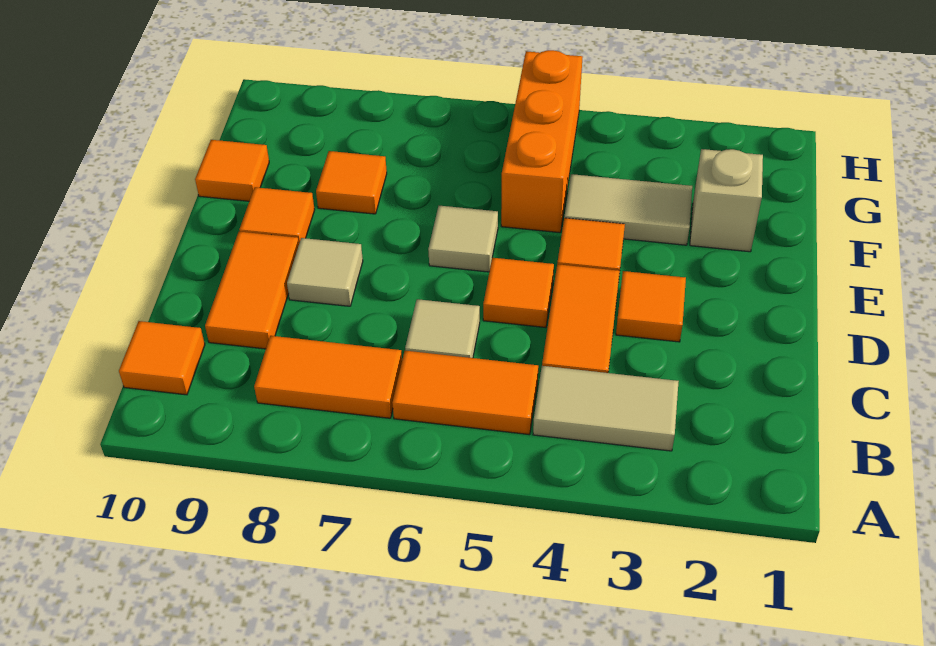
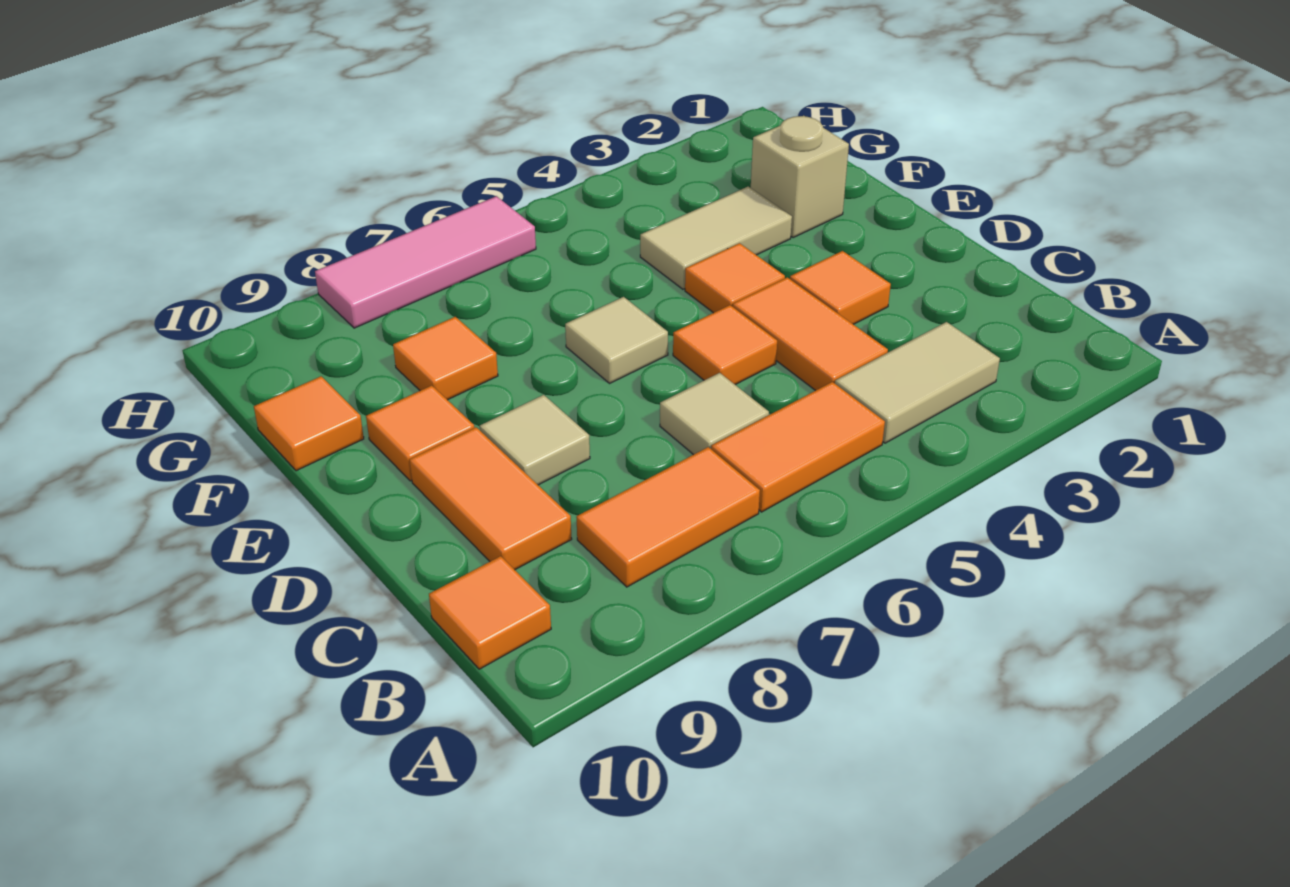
orange brick F5:H5 level 1 -> none
none -> pink tile H6:H8 level 1

